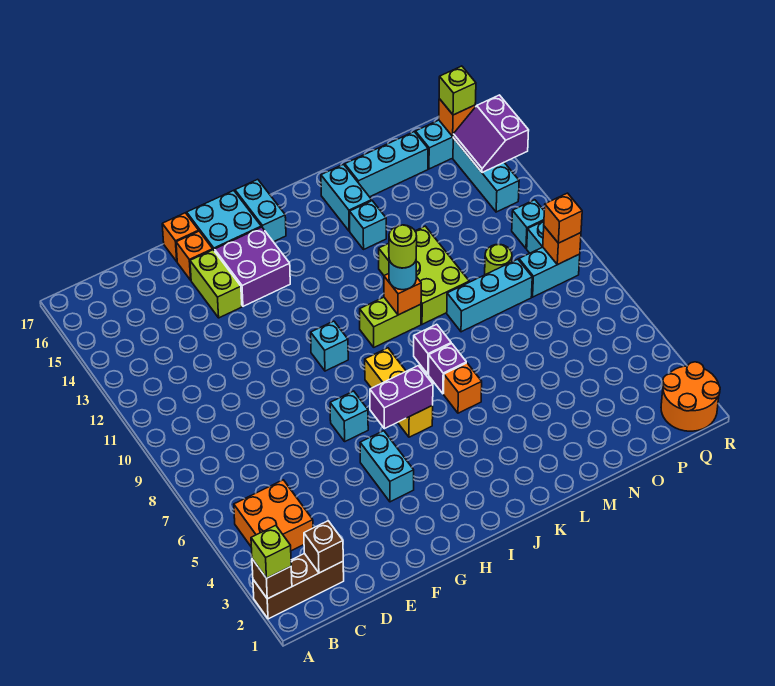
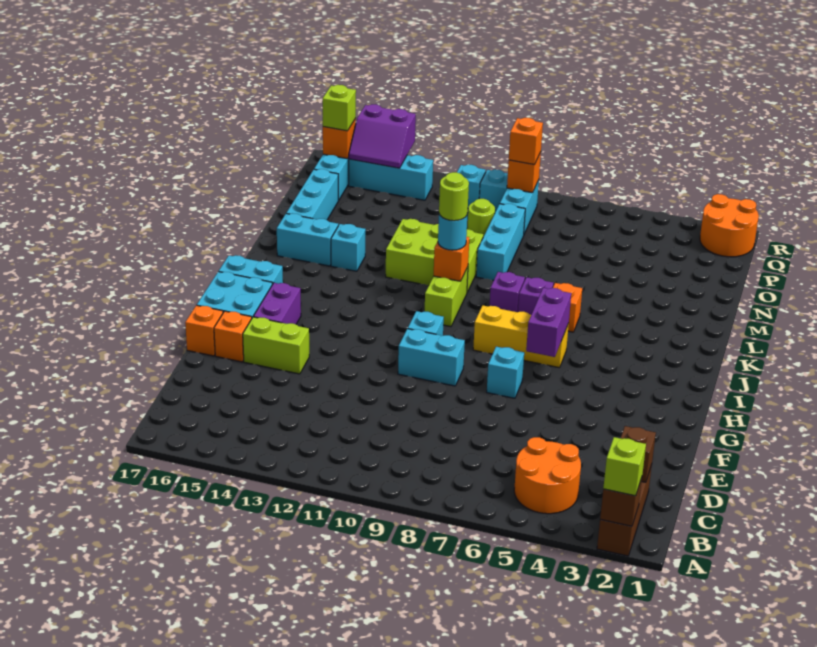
orange brick B4:C5 level 1 -> orange round brick B4:C5 level 1
cyan brick G4:G5 level 1 -> cyan brick G9:G10 level 1
purple brick G14:H15 level 1 -> purple brick G15:H15 level 1

